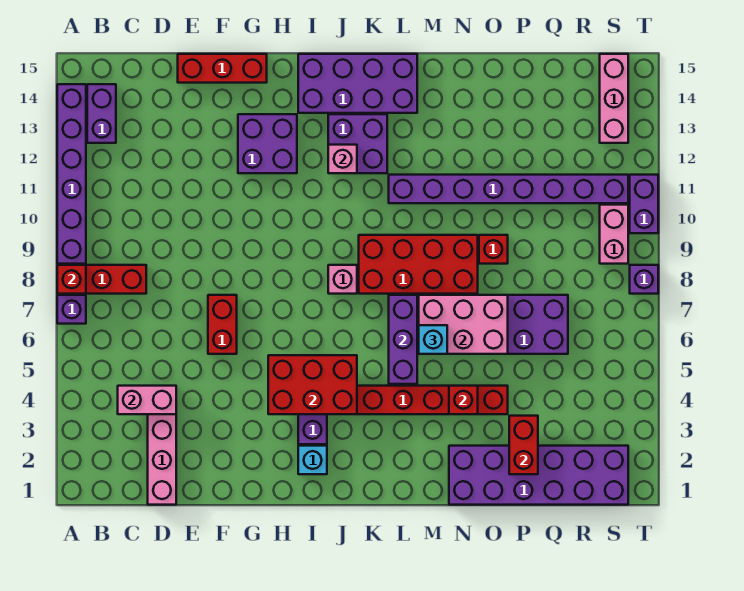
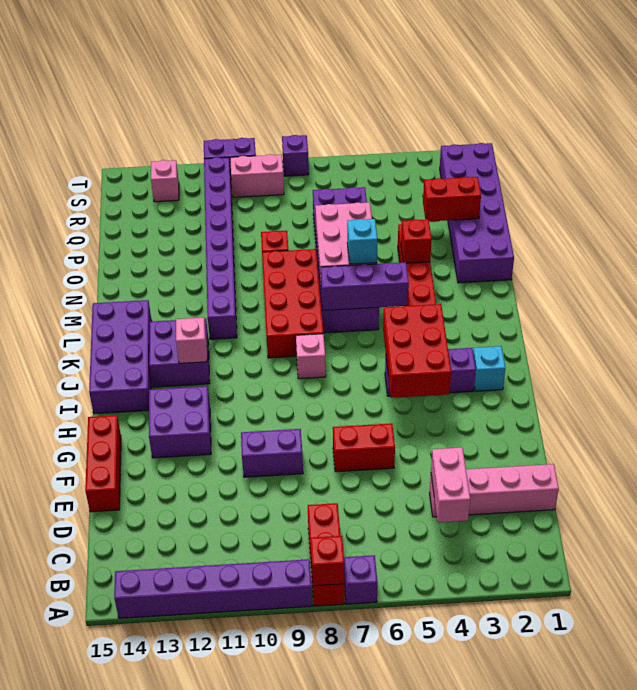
purple brick B13:B14 level 1 -> purple brick F9:F10 level 1
pink brick S13:S15 level 1 -> pink brick S13 level 1

